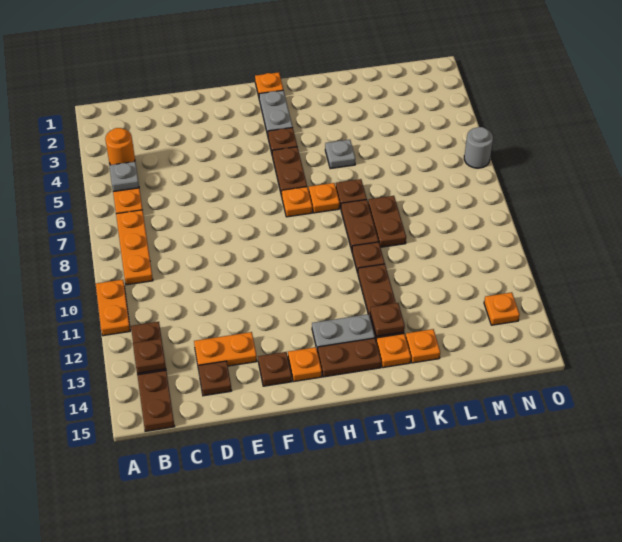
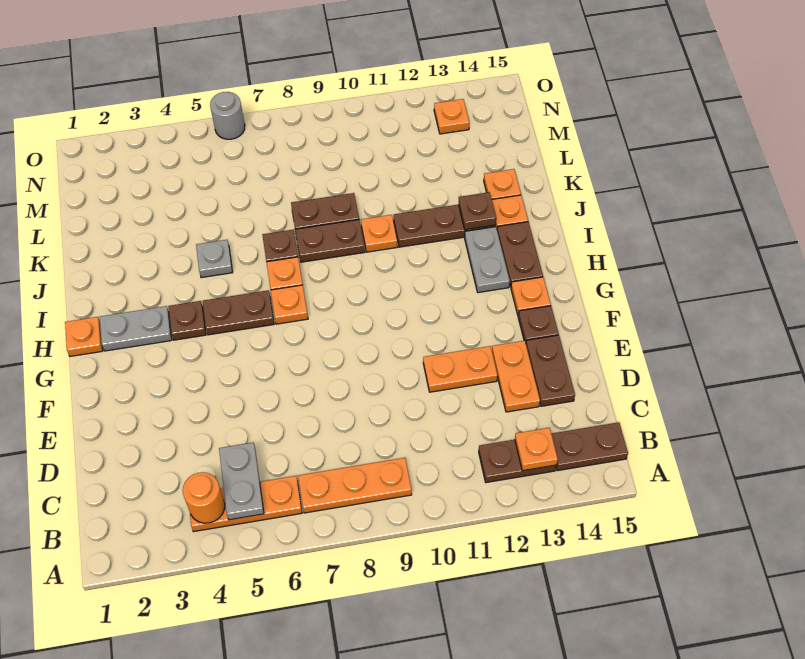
orange plate A10:A11 level 1 -> orange plate E11:E12 level 1
grey plate B5 level 2 -> grey plate B5:C5 level 2
brown plate B13 level 2 -> orange plate B13 level 2
brown plate D14 level 1 -> brown plate D14:E14 level 1
brown plate J10 level 1 -> orange plate J10 level 1

